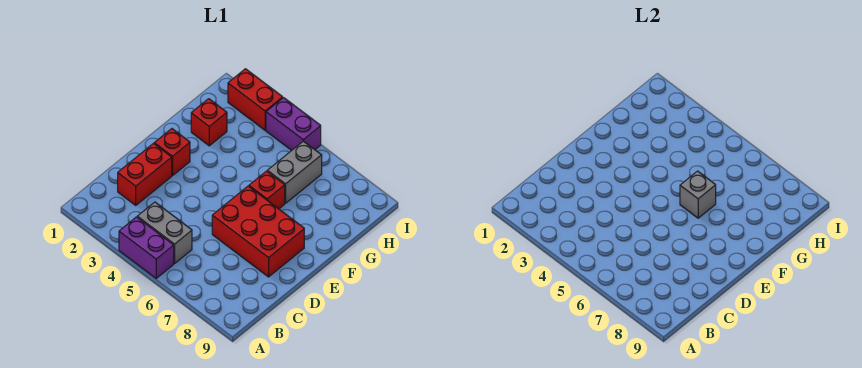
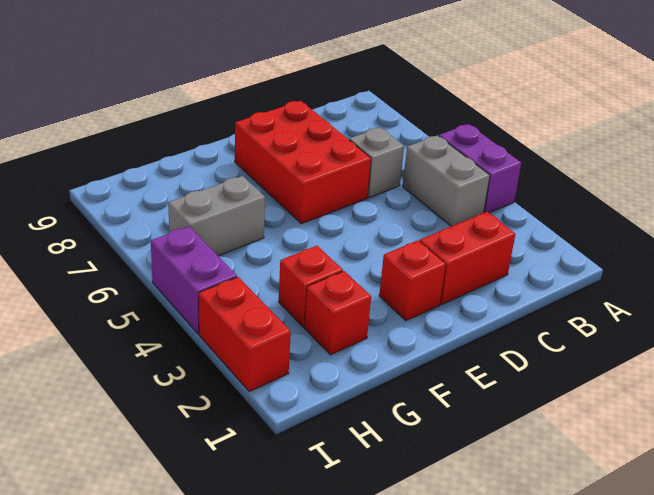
red brick F6 level 1 -> red brick G3 level 1
grey brick F6 level 2 -> grey brick C6 level 1

